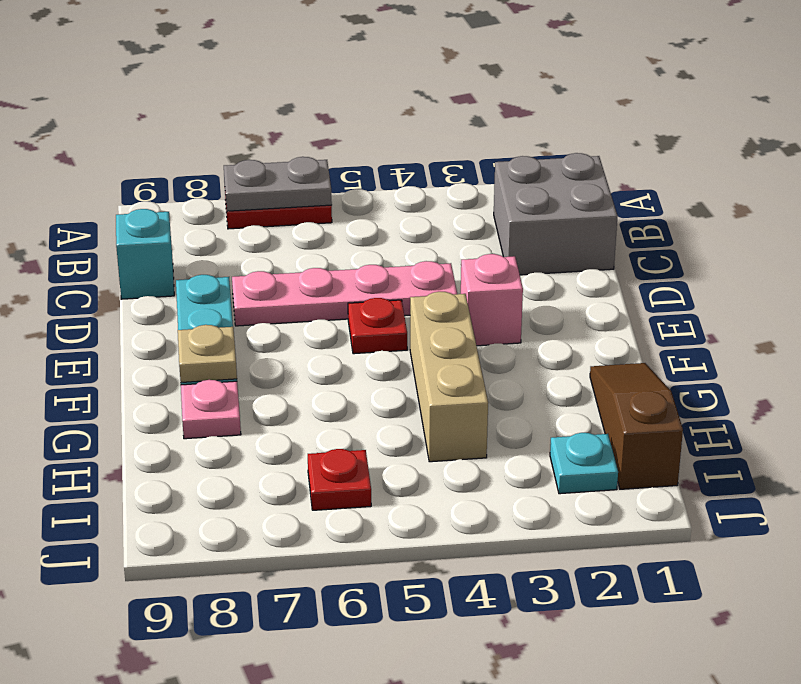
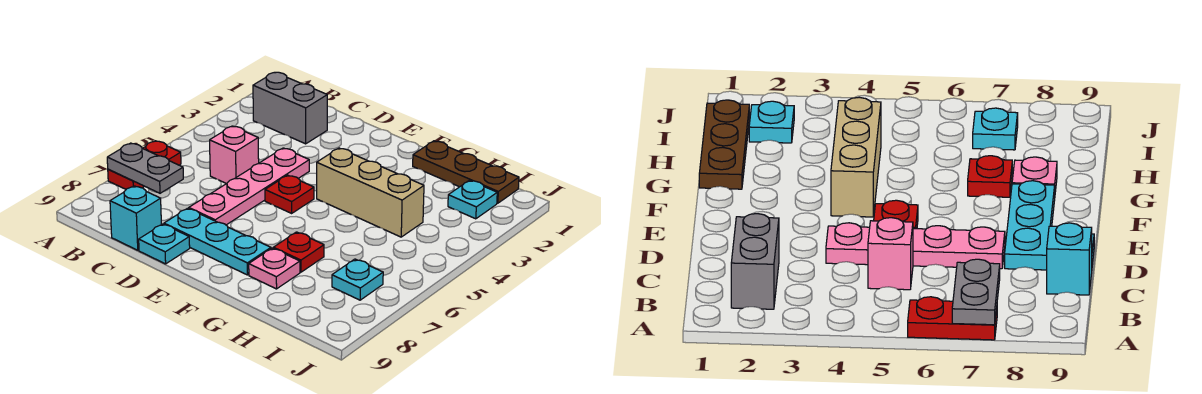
grey plate A6:A7 level 2 -> grey plate A7:B7 level 2
grey brick B1:C2 level 1 -> grey brick B2:C2 level 1
none -> cyan plate D9 level 1
pink brick E3 level 1 -> pink brick C5 level 1
tan plate F8 level 2 -> none
brown slope G1:I1 level 1 top I -> brown plate G1:I1 level 1
red plate I6 level 1 -> red plate G7 level 1
none -> cyan plate I7 level 1

